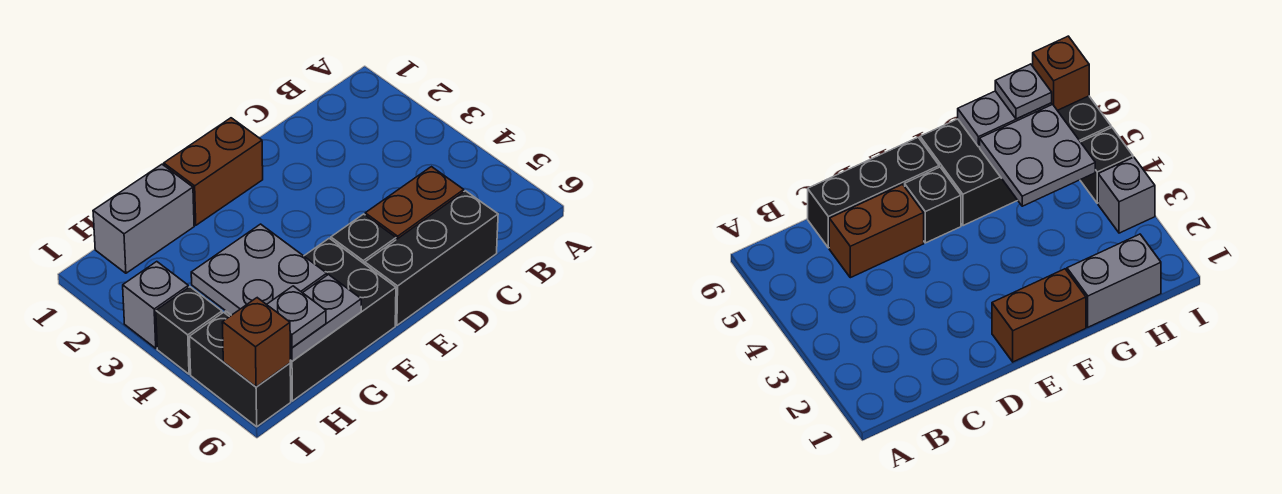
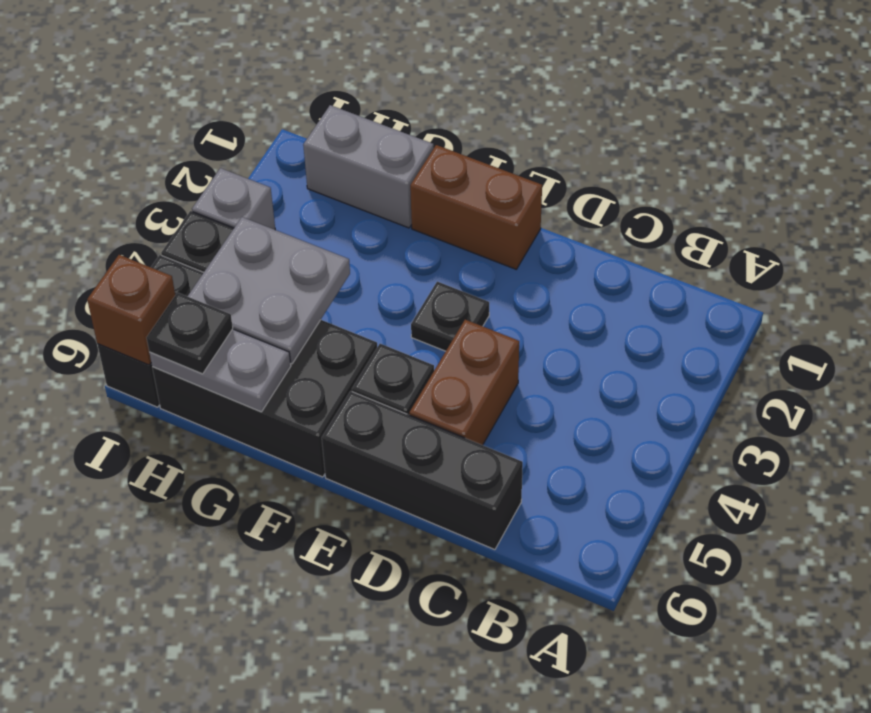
brown brick C5:D5 level 1 -> brown brick D4:D5 level 1
none -> black plate E3 level 1
grey plate H6 level 3 -> black plate H6 level 3

